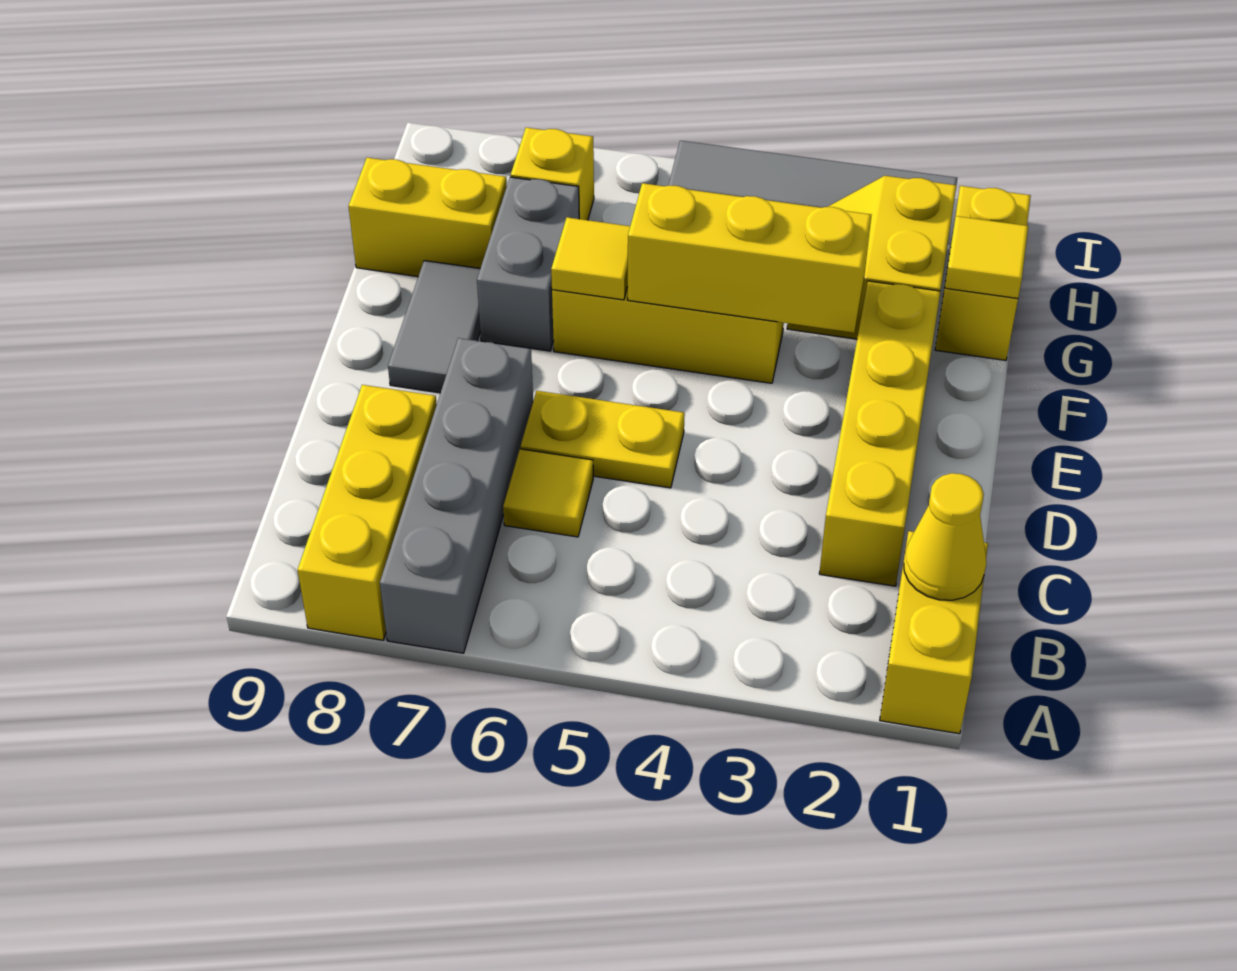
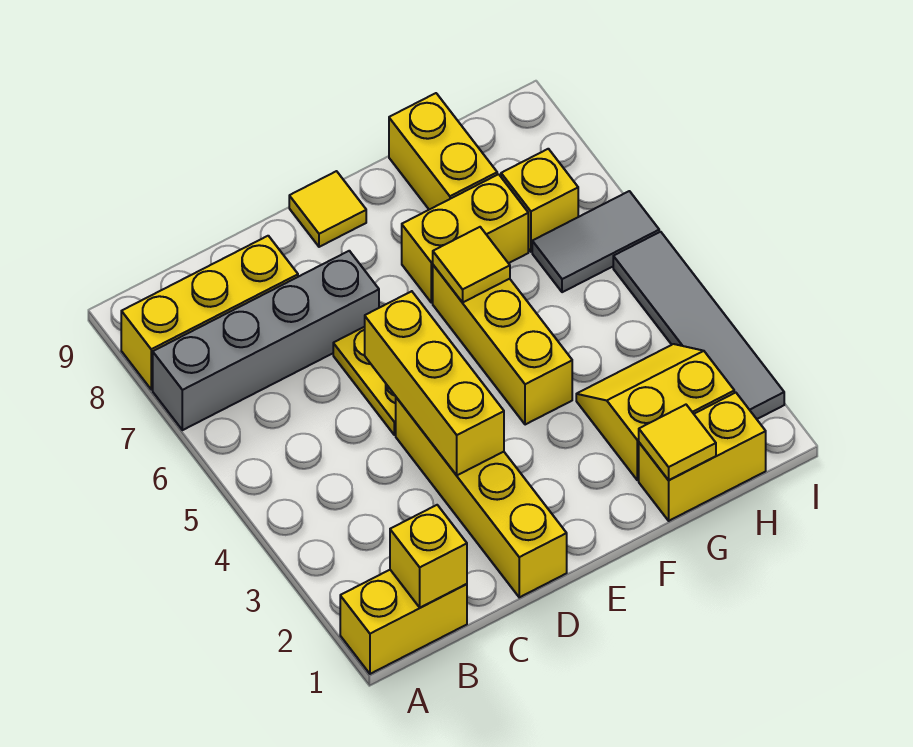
yellow cone B1 level 2 -> yellow brick B1 level 2
yellow brick C2:F2 level 1 -> yellow brick D1:D4 level 1
yellow tile C6 level 1 -> yellow tile E9 level 1
grey tile E8:F8 level 1 -> grey tile H6:I6 level 1
yellow brick F3:F5 level 2 -> yellow brick D3:D5 level 2
grey brick F7:G7 level 1 -> yellow brick F7:G7 level 1

